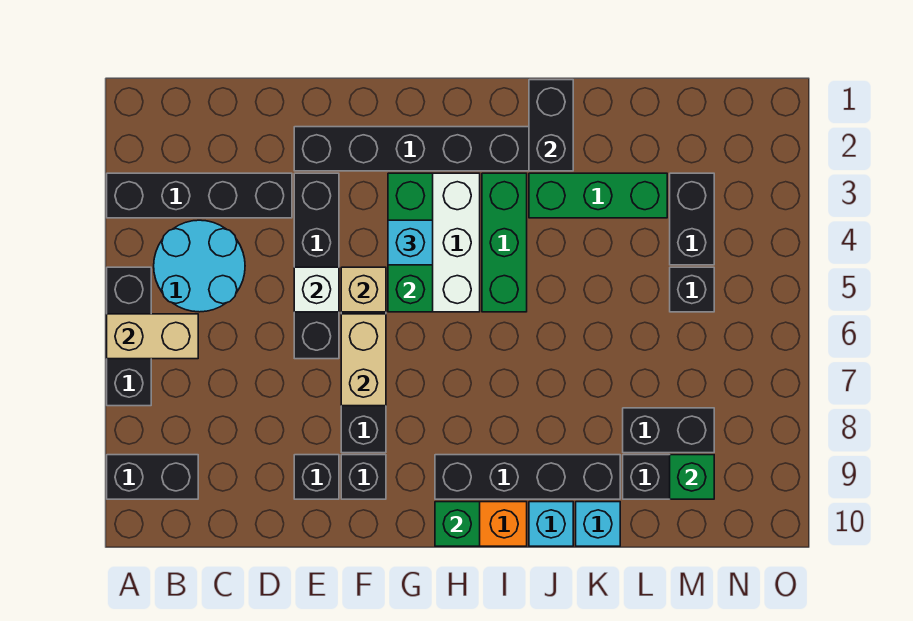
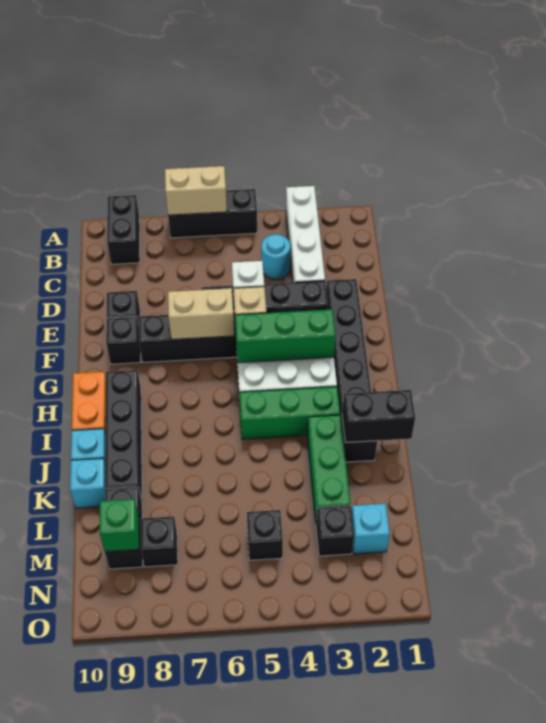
black brick A3:D3 level 1 -> white brick A3:D3 level 1
tan brick A6:B6 level 2 -> tan brick A6:A7 level 2
cyan round brick B4:C5 level 1 -> cyan round brick C4 level 1
cyan brick G4 level 3 -> cyan brick M2 level 1
green brick H10 level 2 -> none
black brick L8:M8 level 1 -> black brick M8 level 1
black brick M3:M4 level 1 -> black brick M3 level 1

